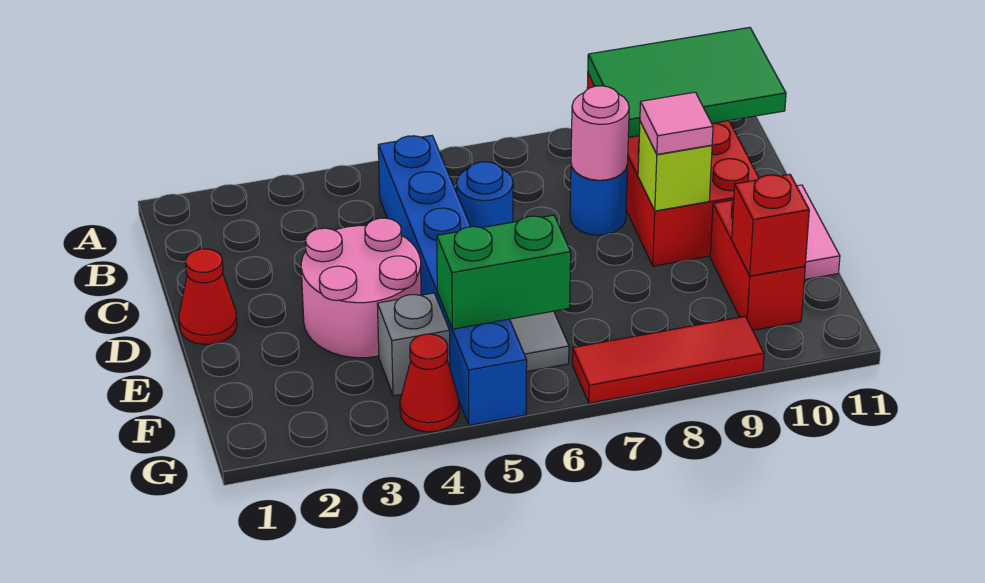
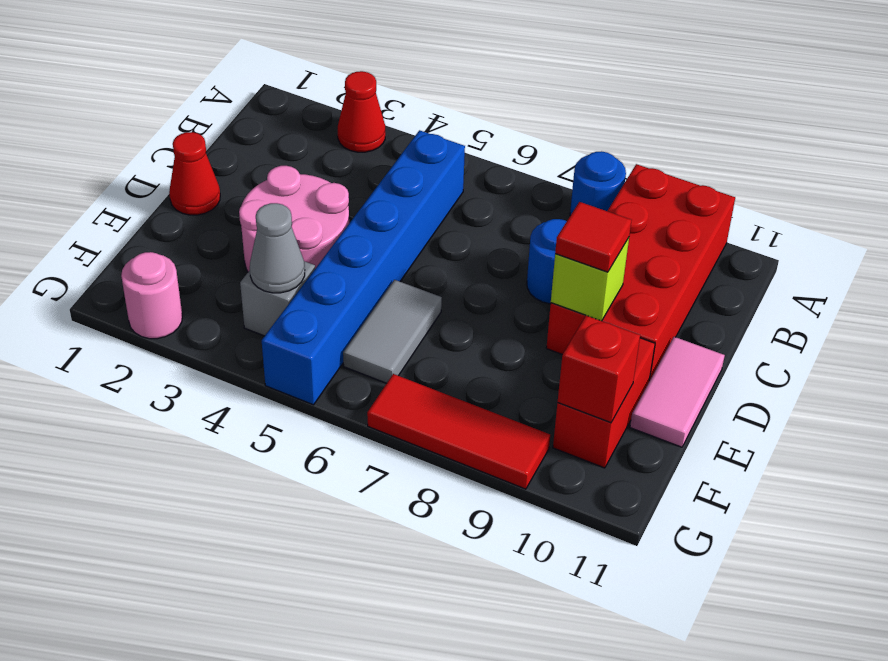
green tile A9:B11 level 2 -> none
blue round brick C6 level 1 -> blue round brick A8 level 1
pink round brick C8 level 2 -> pink round brick G2 level 1
pink tile D9 level 3 -> red tile D9 level 3
none -> grey cone F4 level 2
green brick F5:F6 level 2 -> none
red cone G4 level 1 -> red cone A3 level 1

